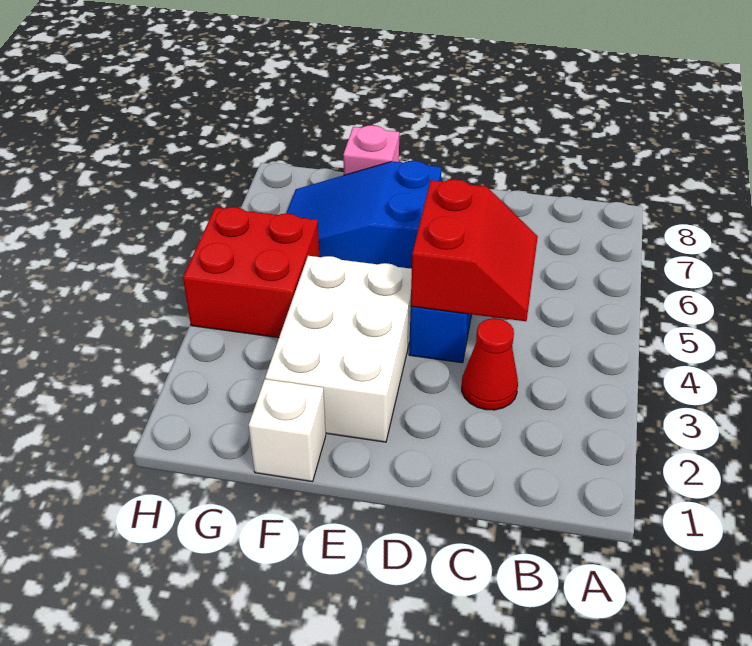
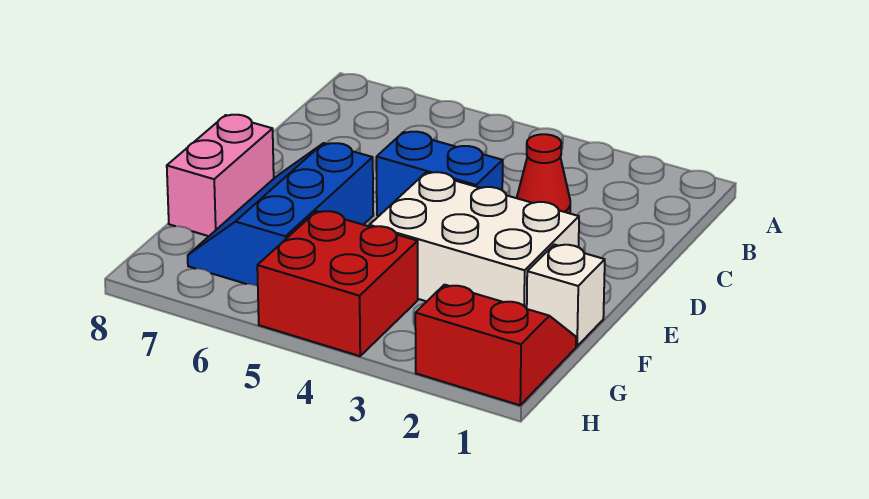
red slope C4:D5 level 2 top D -> red slope G1:H2 level 1 top H
blue slope E6:G7 level 1 top E -> blue slope E6:G7 level 1 top 6
pink brick F8 level 1 -> pink brick E8:F8 level 1

